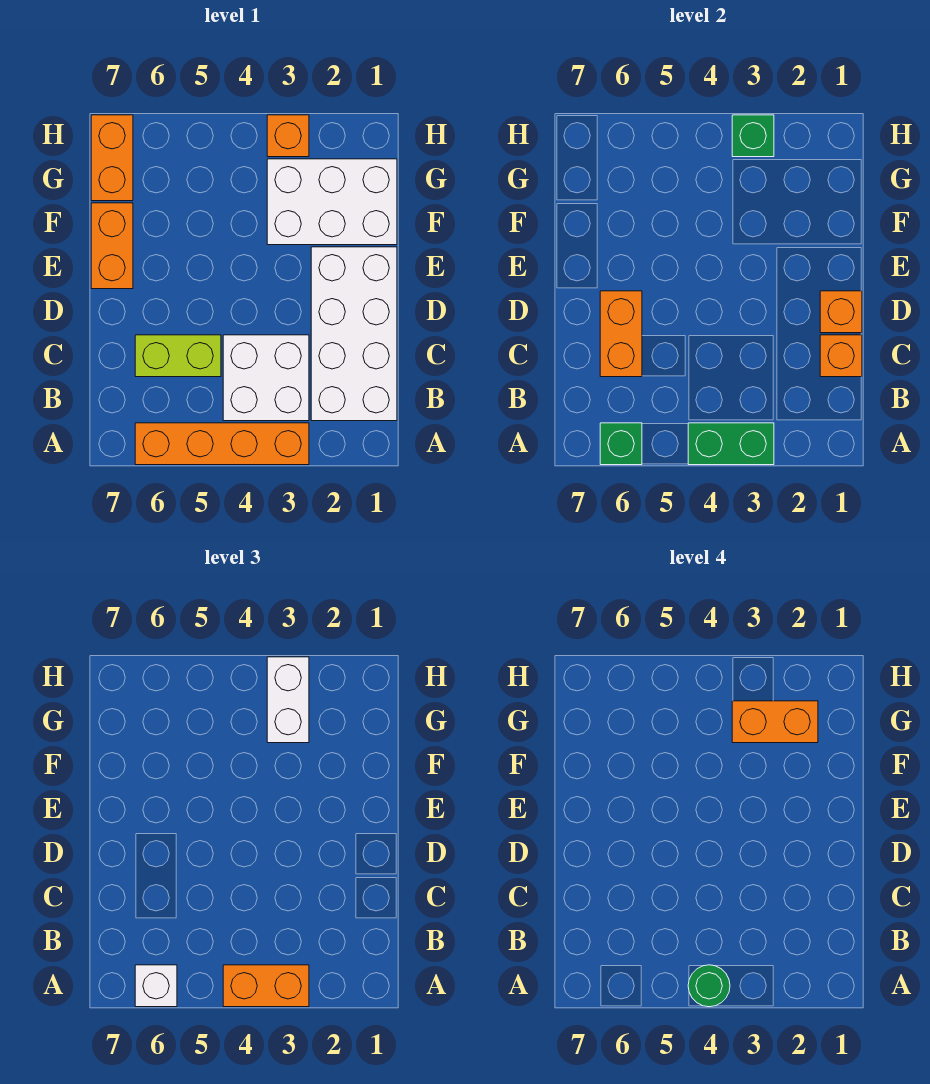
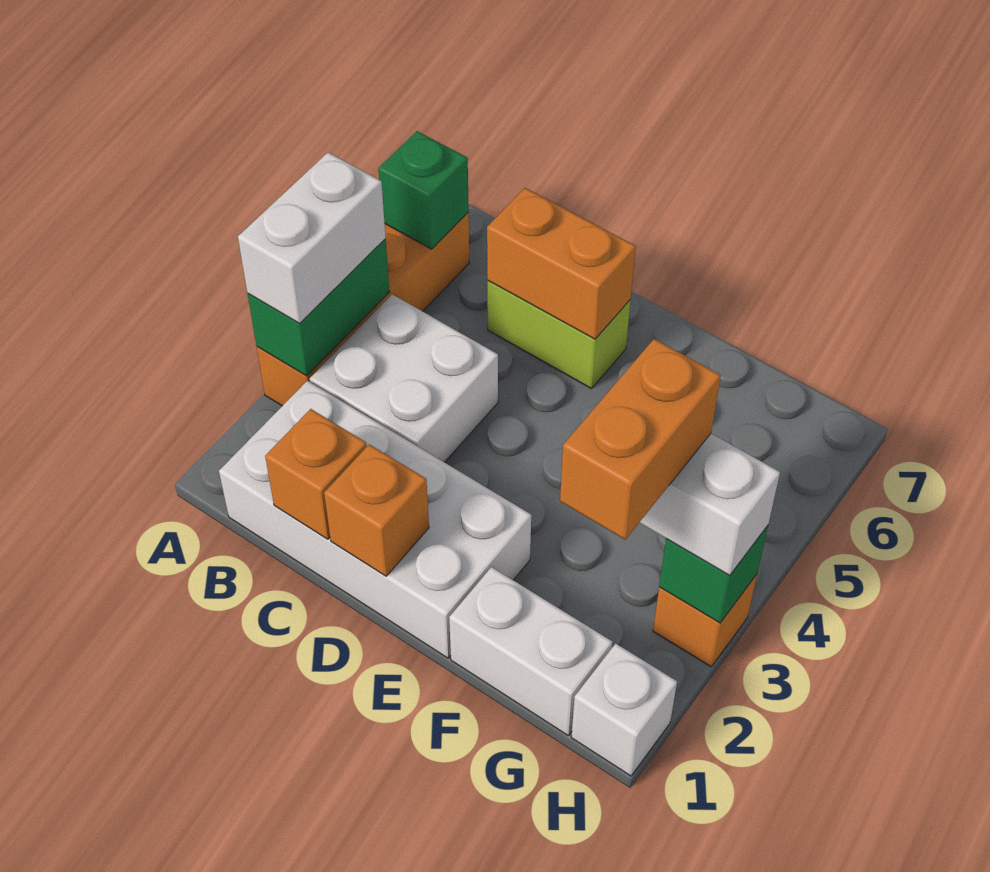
orange brick A3:A4 level 3 -> white brick A3:A4 level 3
green round brick A4 level 4 -> none
white brick A6 level 3 -> white brick H1 level 1
lime brick C5:C6 level 1 -> lime brick C6:D6 level 1
orange brick E7:F7 level 1 -> none
white brick F1:G3 level 1 -> white brick F1:G1 level 1
orange brick G7:H7 level 1 -> none

